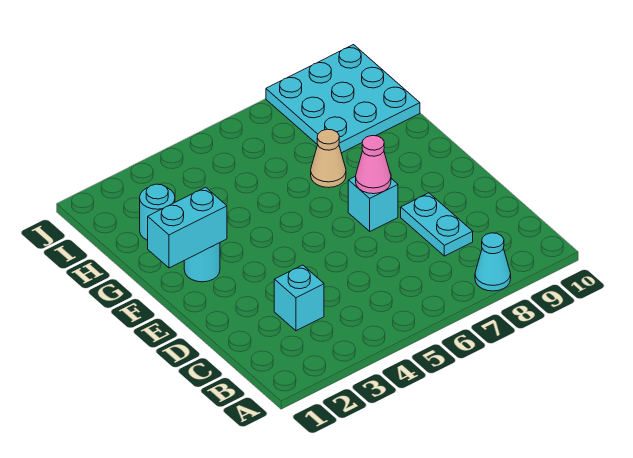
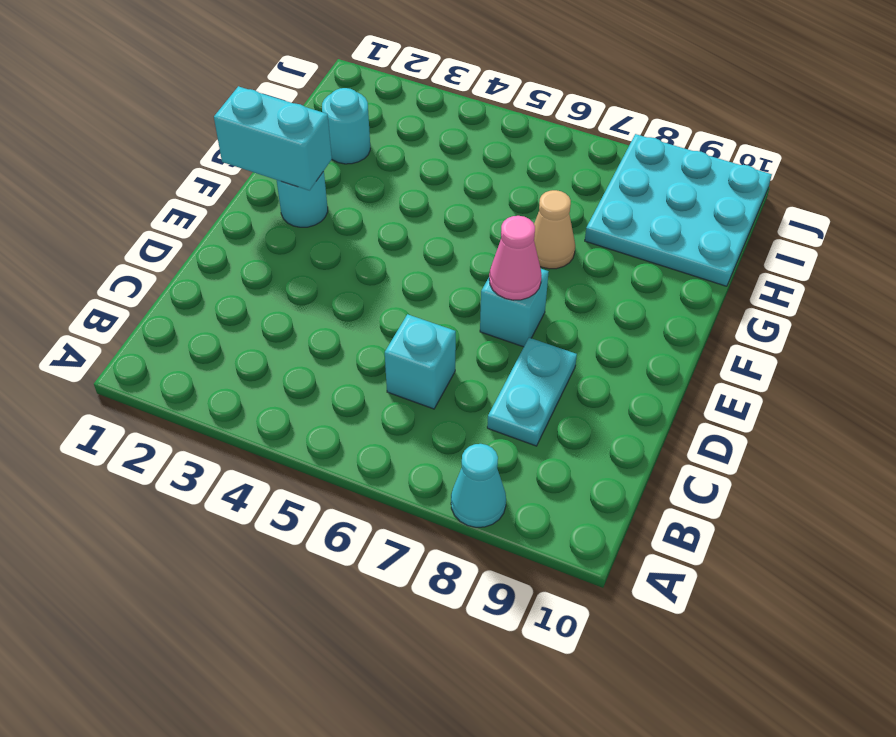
cyan brick C3 level 1 -> cyan brick C6 level 1

